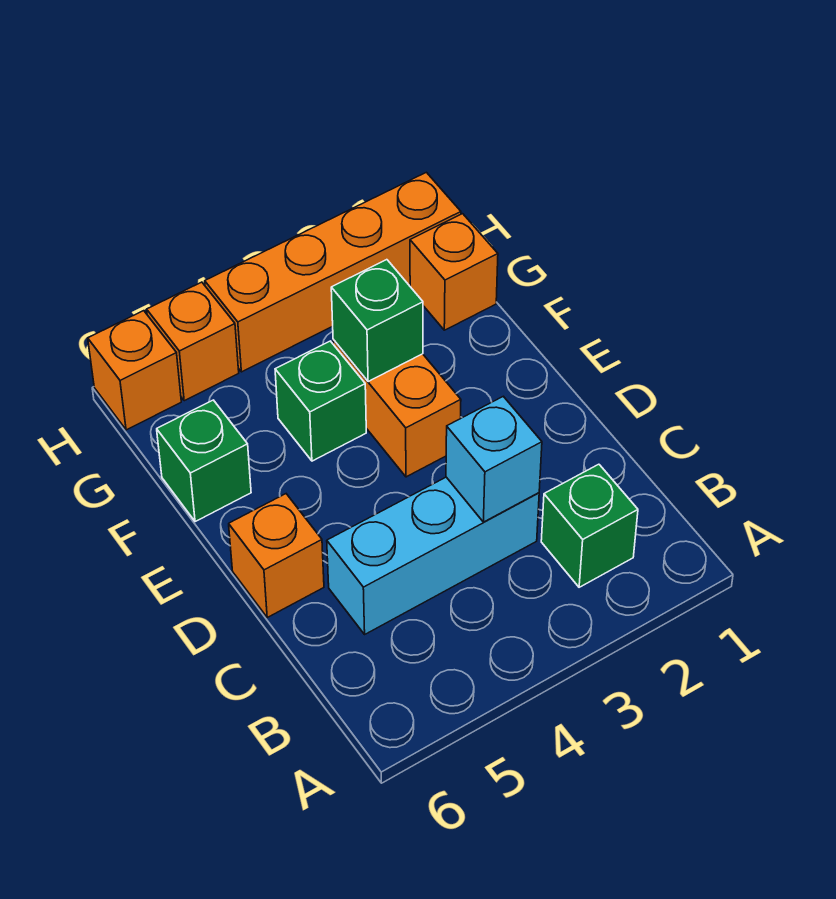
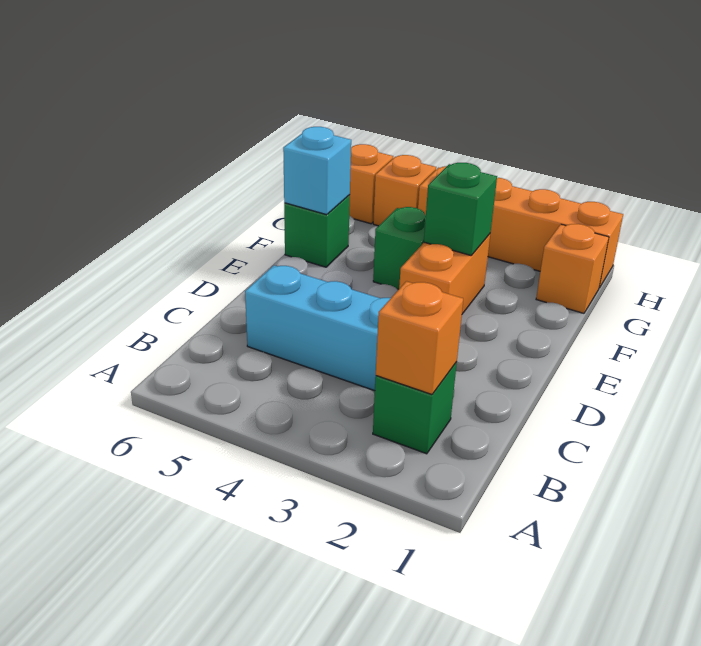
cyan brick C3 level 2 -> cyan brick F6 level 2
orange brick D6 level 1 -> orange brick B2 level 2

